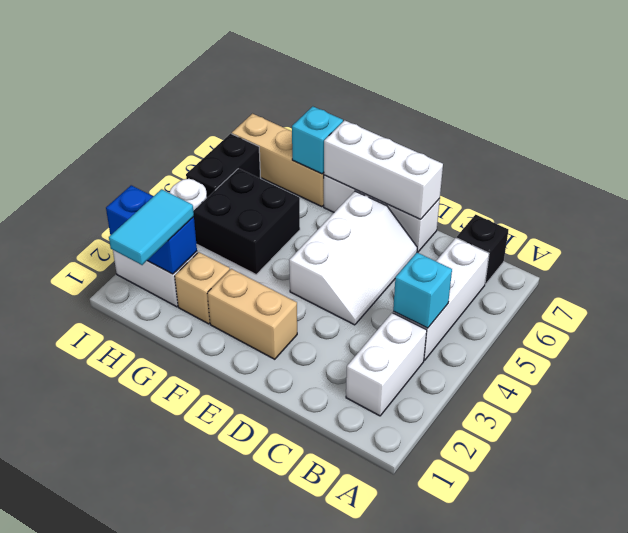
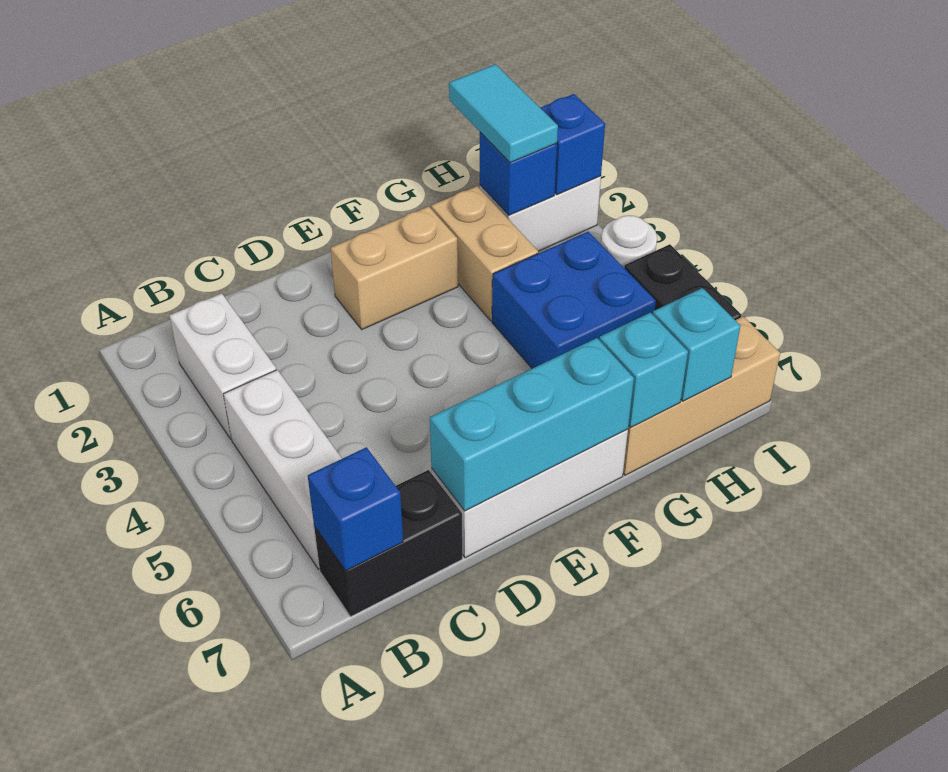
cyan brick B4 level 2 -> cyan brick H7 level 2
black brick B7 level 1 -> black brick B7:C7 level 1
none -> blue brick B7 level 2
white slope D4:E6 level 1 top E -> none
white brick D7:F7 level 2 -> cyan brick D7:F7 level 2
tan brick G2 level 1 -> tan brick G2:G3 level 1
black brick G4:H5 level 1 -> blue brick G4:H5 level 1

